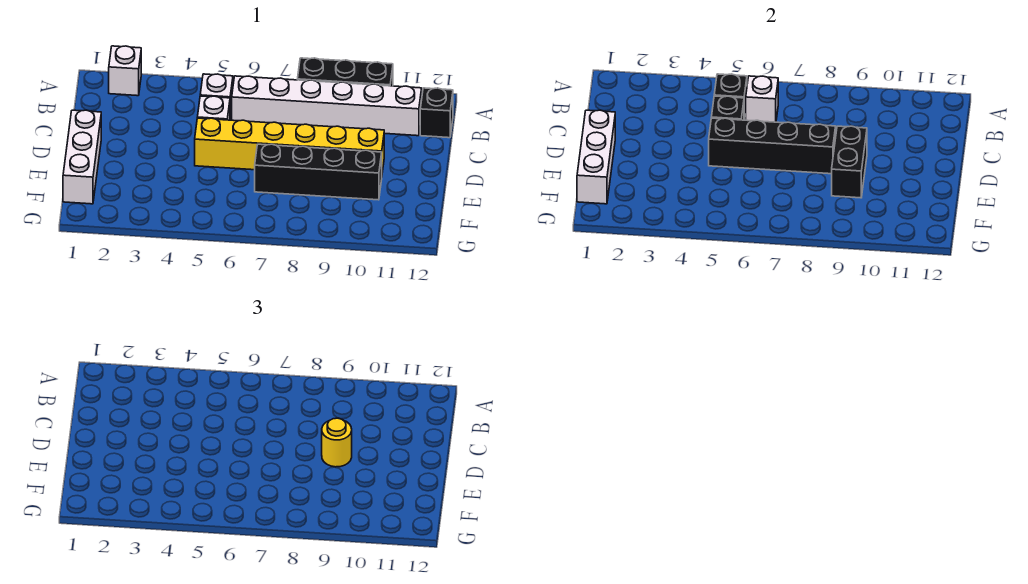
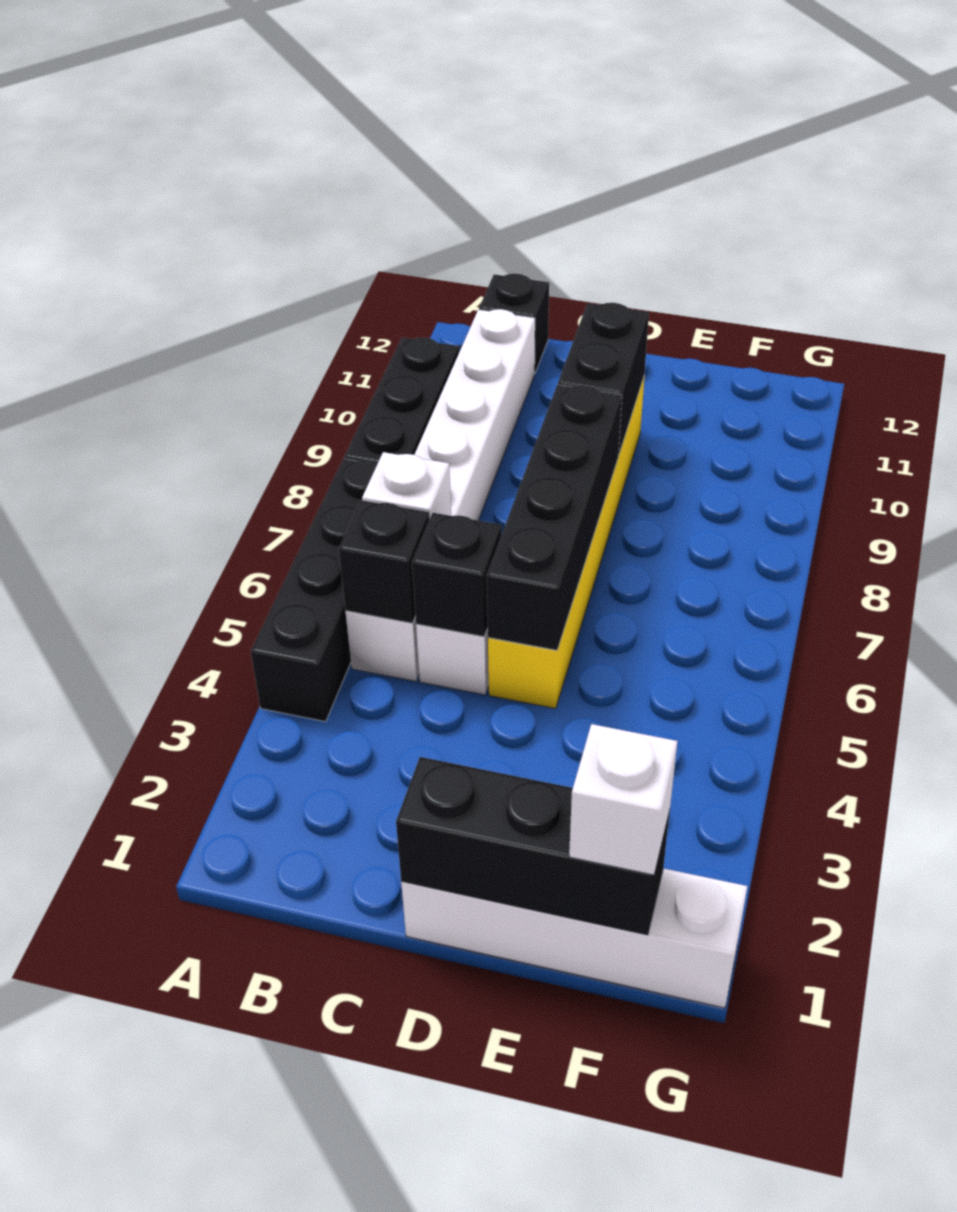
white brick A2 level 1 -> white brick F1 level 3
white brick D1:F1 level 1 -> white brick D1:G1 level 1
white brick D1:F1 level 2 -> black brick D1:F1 level 2
black brick D9:E9 level 2 -> black brick D9:D10 level 2
yellow round brick D9 level 3 -> none
black brick E7:E10 level 1 -> black brick A4:A7 level 1

